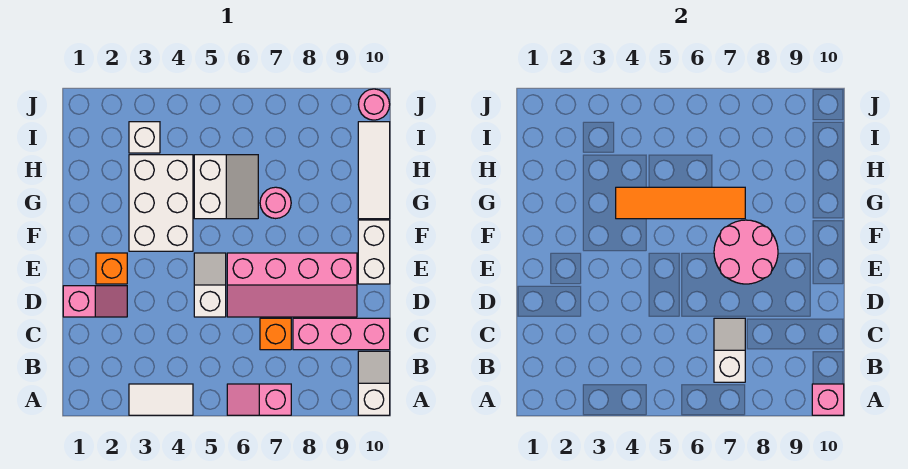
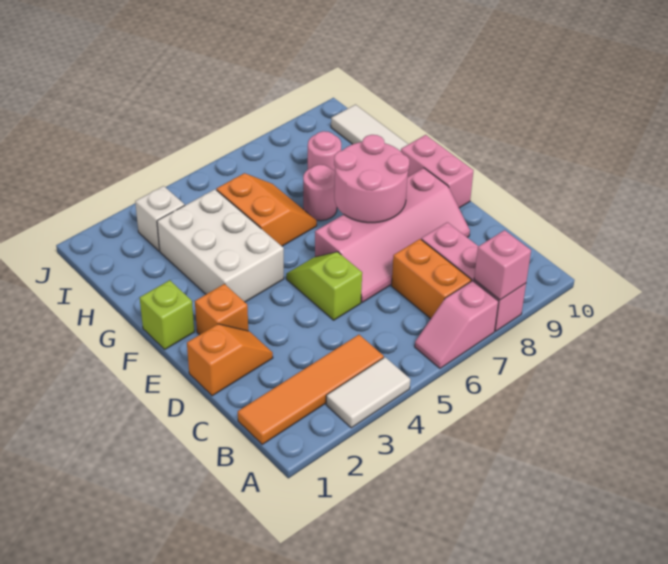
white slope A10:B10 level 1 top A -> none
pink brick A10 level 2 -> pink brick A8 level 2
white slope B7:C7 level 2 top B -> none
orange brick C7 level 1 -> orange brick B7:C7 level 1
pink brick C8:C10 level 1 -> pink brick A8:C8 level 1
pink slope D1:D2 level 1 top 1 -> orange slope D1:D2 level 1 top 1
white slope D5:E5 level 1 top D -> lime slope D5:E5 level 1 top D
white brick E10:F10 level 1 -> pink brick E10:F10 level 1
none -> lime brick F1 level 1
orange tile G4:G7 level 2 -> orange tile B1:B4 level 1
white slope G5:H6 level 1 top 5 -> orange slope G5:H6 level 1 top 5
pink round brick J10 level 1 -> pink round brick H8 level 1

